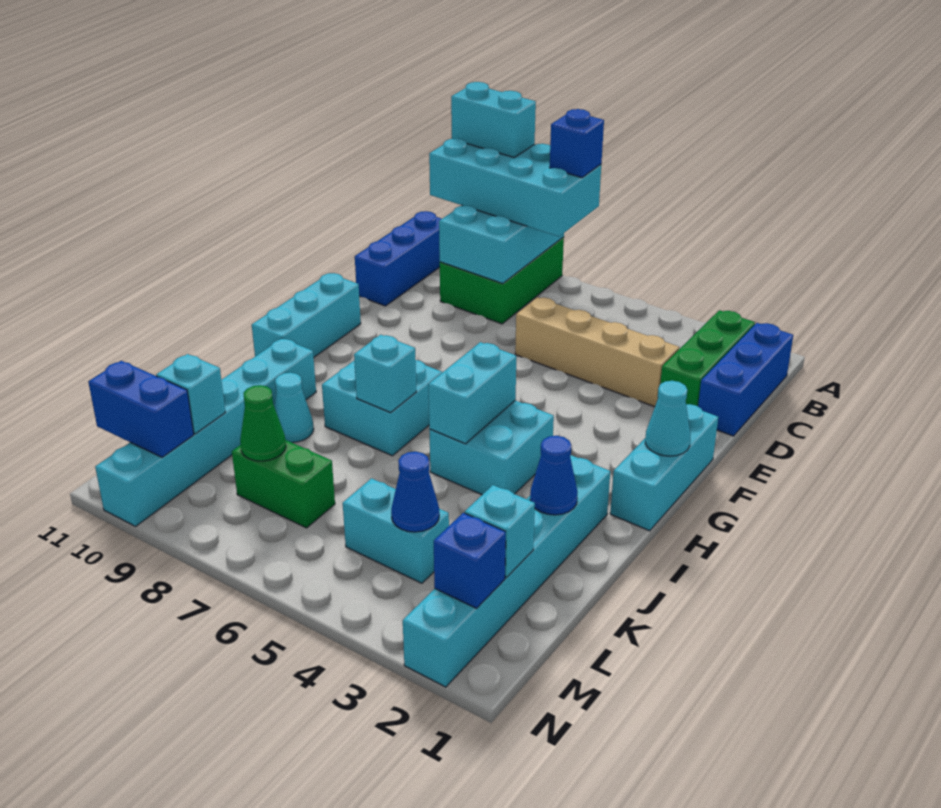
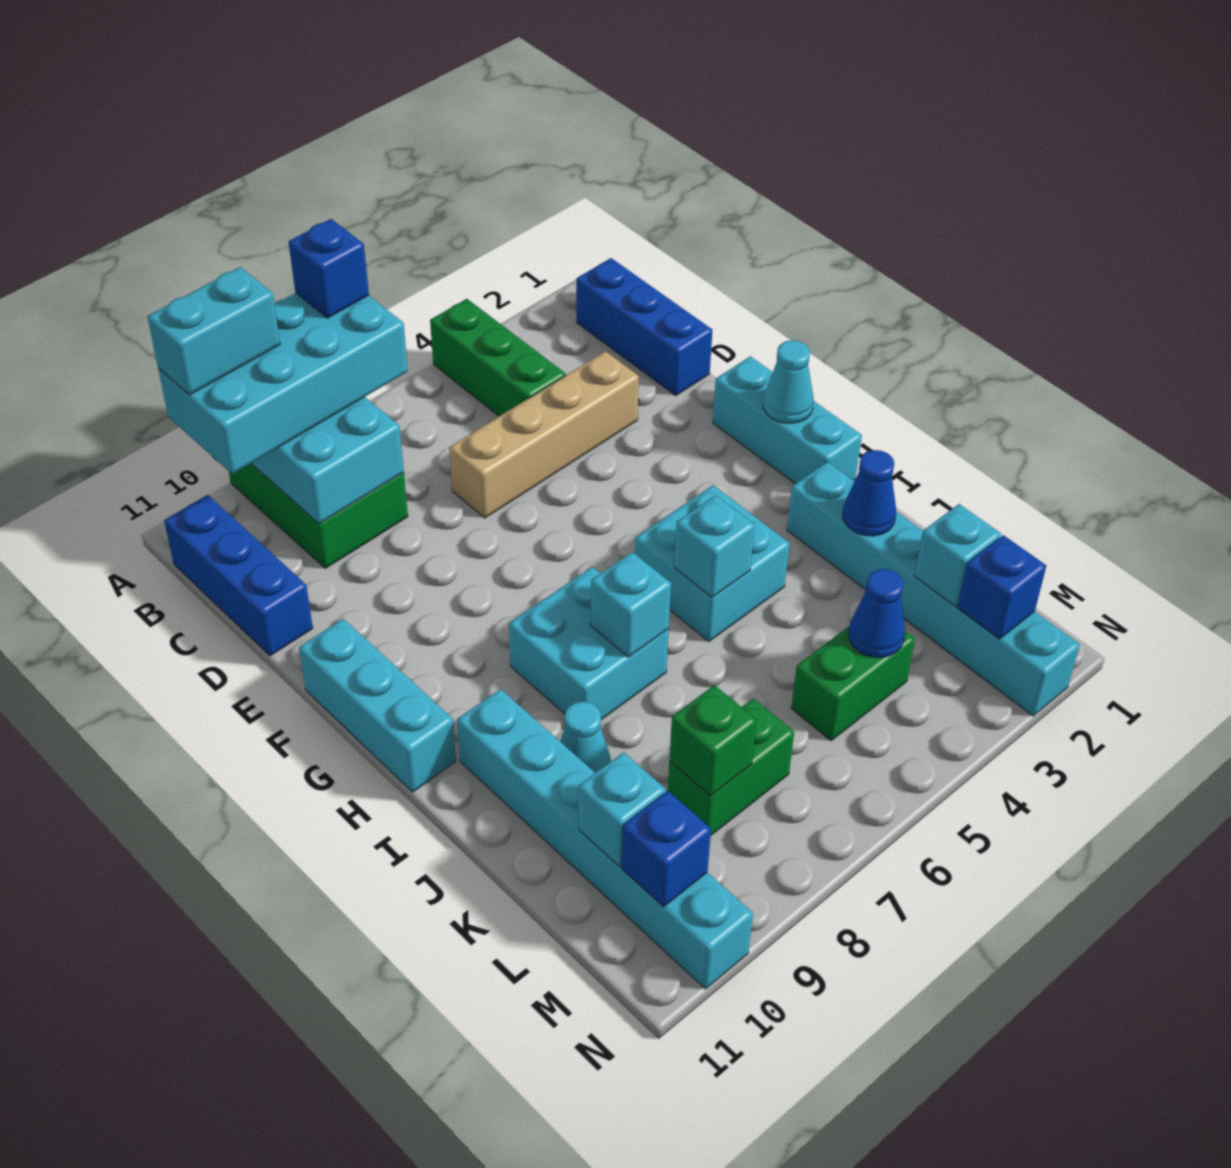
green brick B2:D2 level 1 -> green brick A4:C4 level 1
cyan brick H5:I5 level 2 -> cyan brick I5 level 2
cyan brick L4:L5 level 1 -> green brick L4:L5 level 1
green cone L8 level 2 -> green brick L8 level 2
blue brick M10:M11 level 2 -> blue brick M10 level 2

